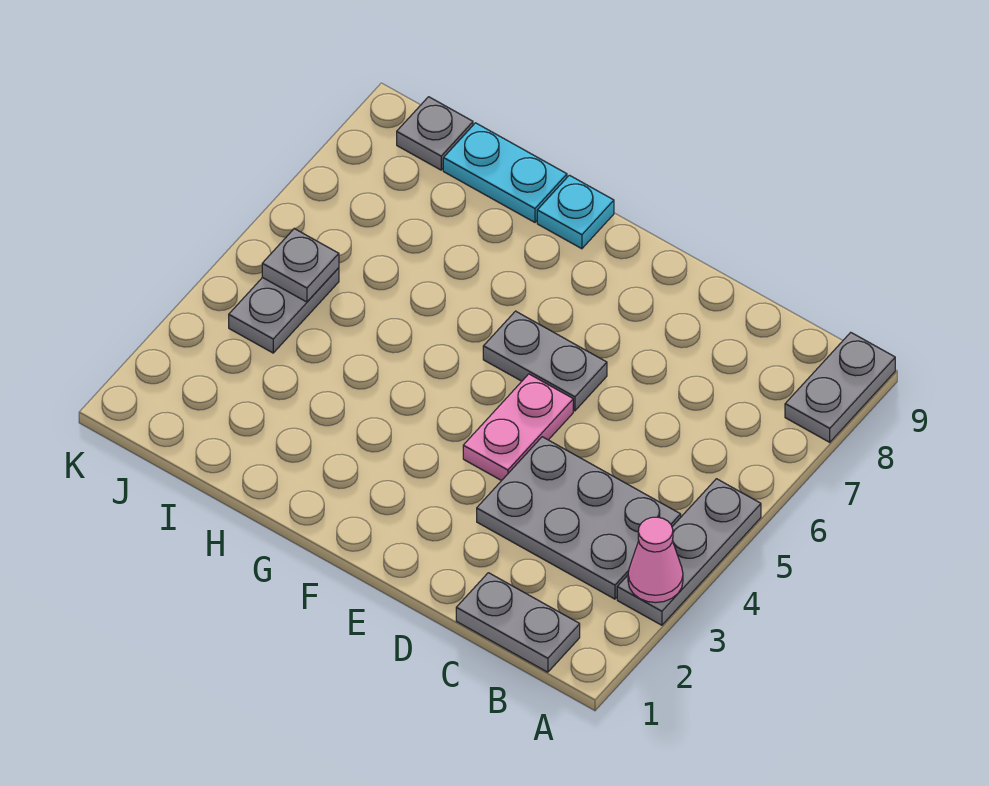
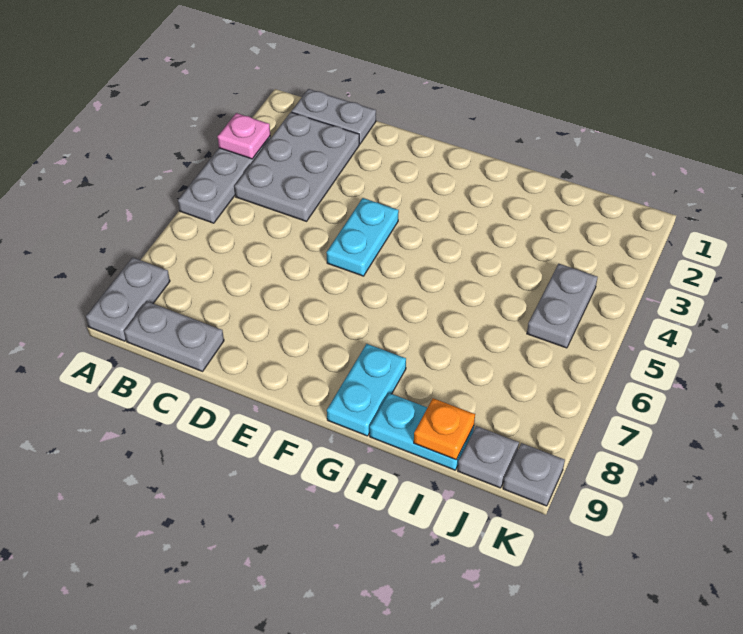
pink cone A3 level 2 -> pink plate A3 level 2
grey plate B3:D4 level 1 -> grey plate B2:C4 level 1
pink plate E4:E5 level 1 -> cyan plate E4:E5 level 1
grey plate E6:F6 level 1 -> grey plate B9:C9 level 1
cyan plate G9 level 1 -> cyan plate G8:G9 level 1
none -> orange plate I9 level 2
grey plate J5 level 2 -> grey plate K9 level 1

